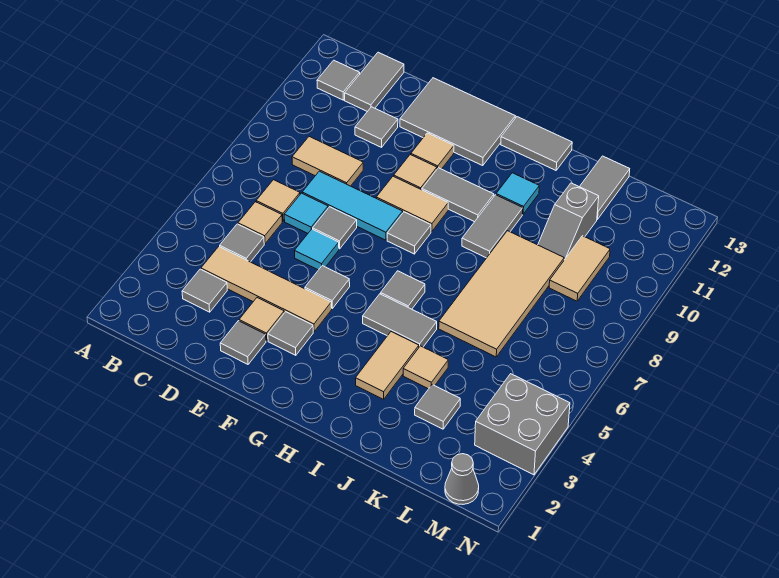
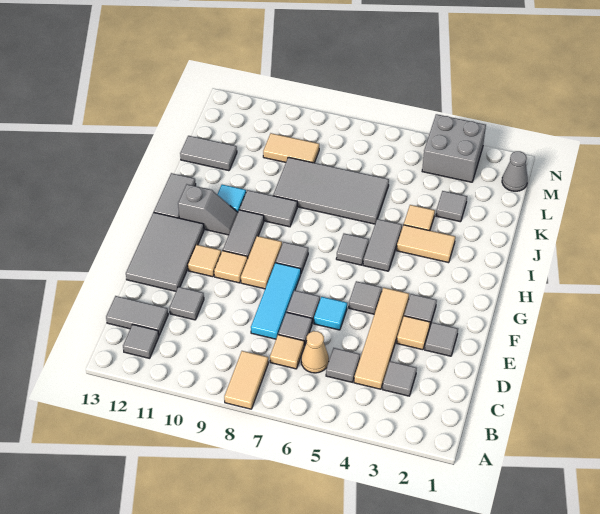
tan tile C6 level 1 -> tan cone C6 level 1
tan tile C9:D9 level 1 -> tan tile A8:B8 level 1
cyan tile D7 level 1 -> grey tile D7 level 1
tan tile J6:K9 level 1 -> grey tile J6:K9 level 1
grey slope K10:K11 level 1 top 11 -> grey slope H11:H12 level 1 top 12

